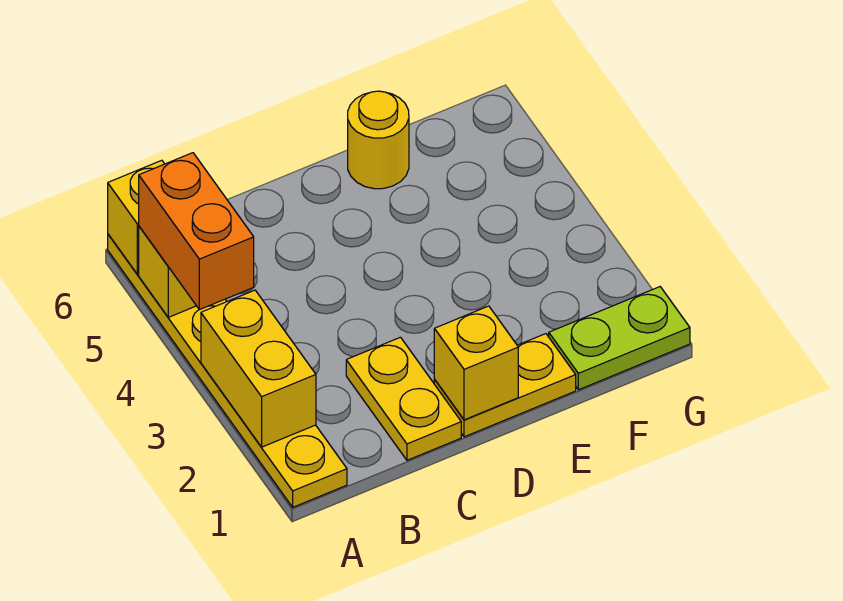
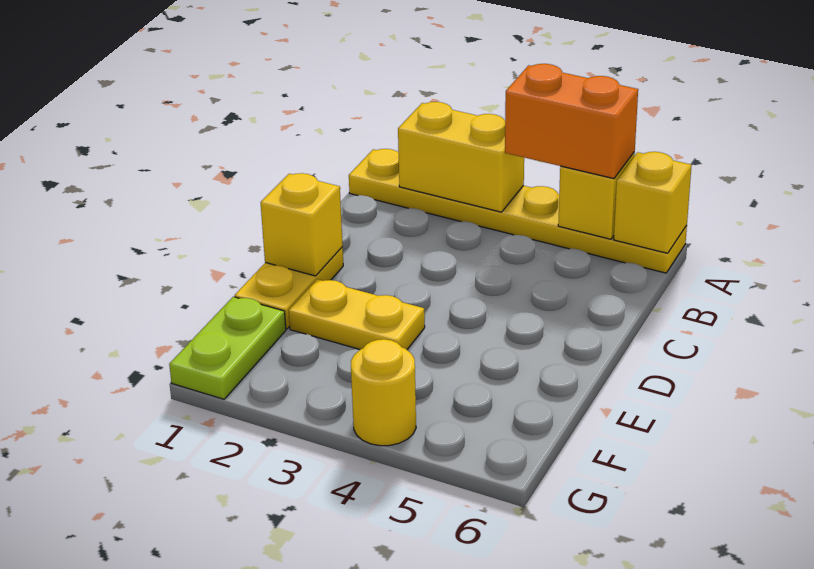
yellow plate C1:C2 level 1 -> yellow plate E2:E3 level 1
yellow round brick E6 level 1 -> yellow round brick G4 level 1

